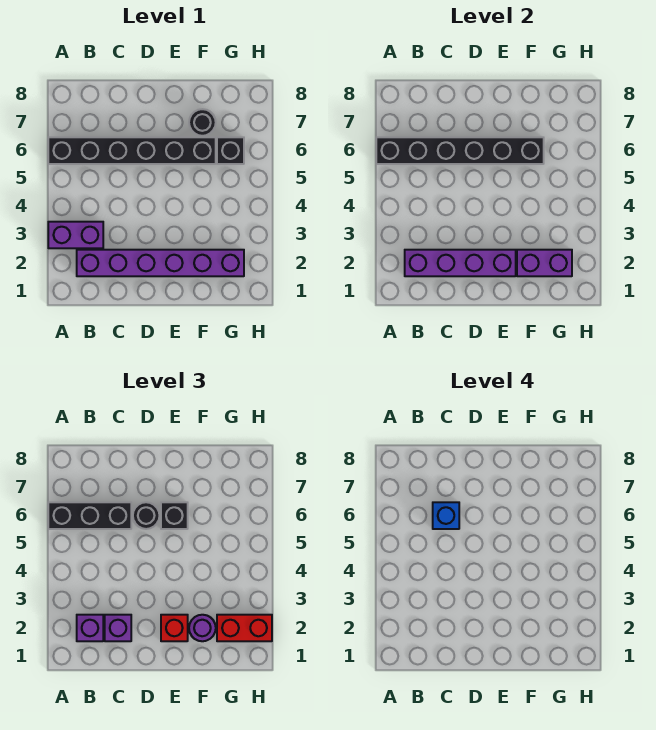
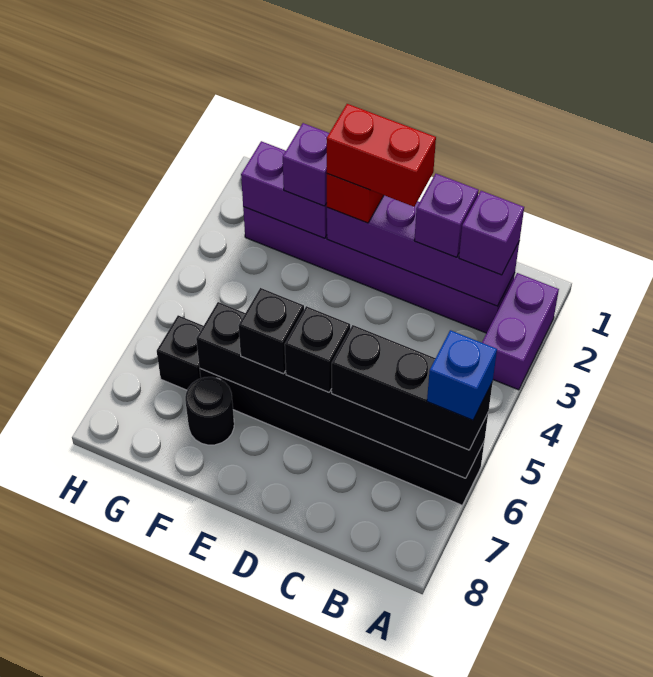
purple brick A3:B3 level 1 -> purple brick A2:A3 level 1
blue brick C6 level 4 -> blue brick A6 level 4
black round brick D6 level 3 -> black brick D6 level 3
purple round brick F2 level 3 -> purple brick F2 level 3
red brick G2:H2 level 3 -> red brick D2:E2 level 4

